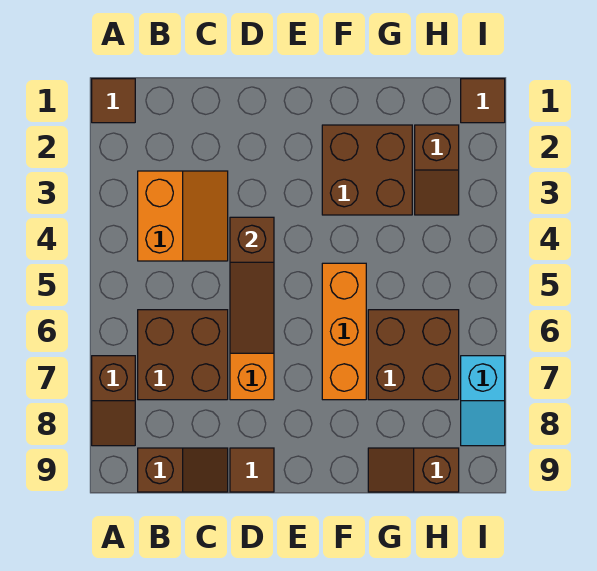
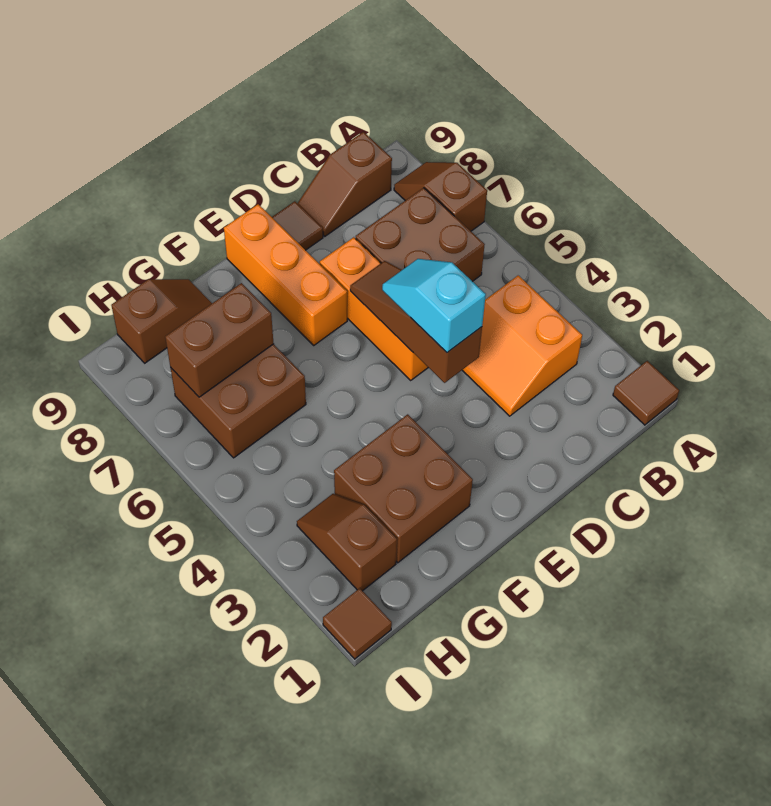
orange brick F5:F7 level 1 -> orange brick E7:E9 level 1
none -> brown brick G7:H7 level 2
cyan slope I7:I8 level 1 top 7 -> cyan slope D4:D5 level 3 top 4

